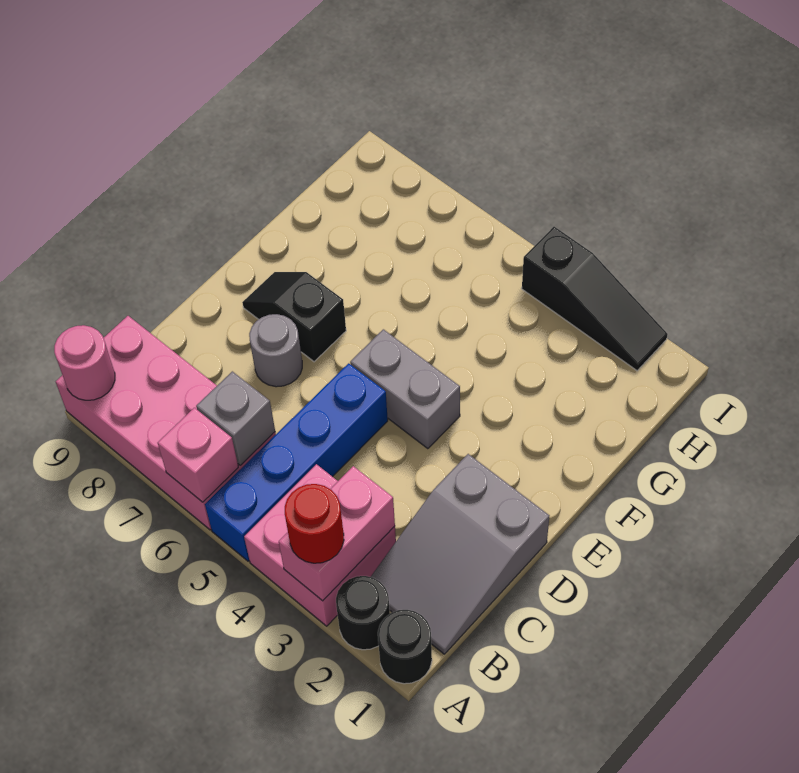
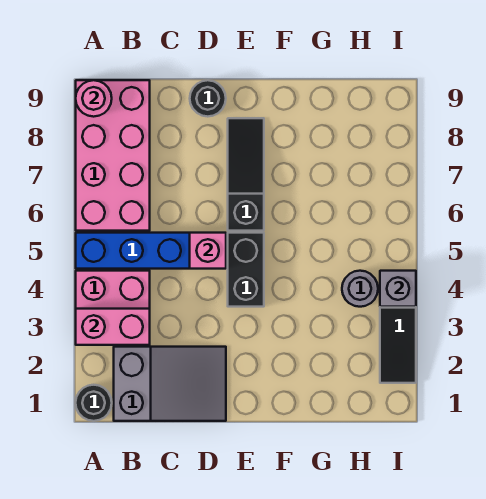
black round brick A2 level 1 -> black round brick D9 level 1
red round brick A3 level 3 -> none
pink brick A6 level 2 -> pink brick D5 level 2
grey slope B1:D2 level 1 top D -> grey slope B1:D2 level 1 top B
grey brick B6 level 2 -> grey brick I4 level 2
grey round brick D7 level 1 -> grey round brick H4 level 1
grey brick E4:E5 level 1 -> black brick E4:E5 level 1
black slope E7:E8 level 1 top 7 -> black slope E6:E8 level 1 top 6

